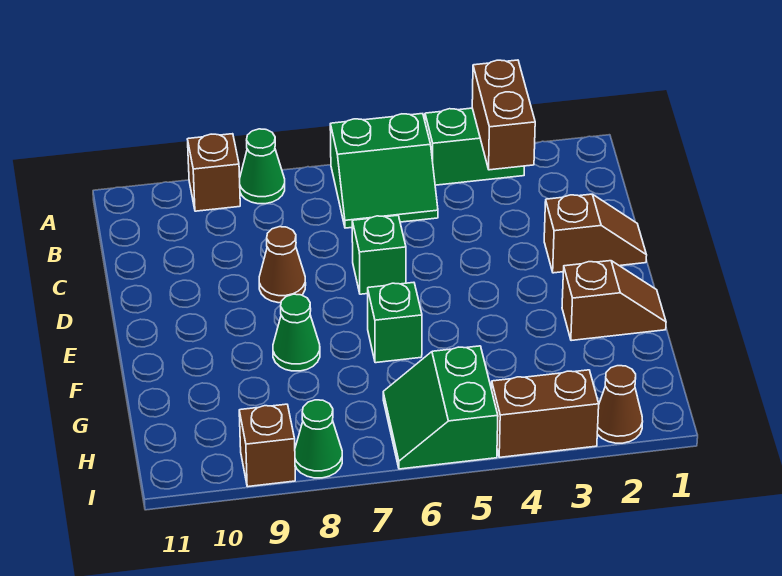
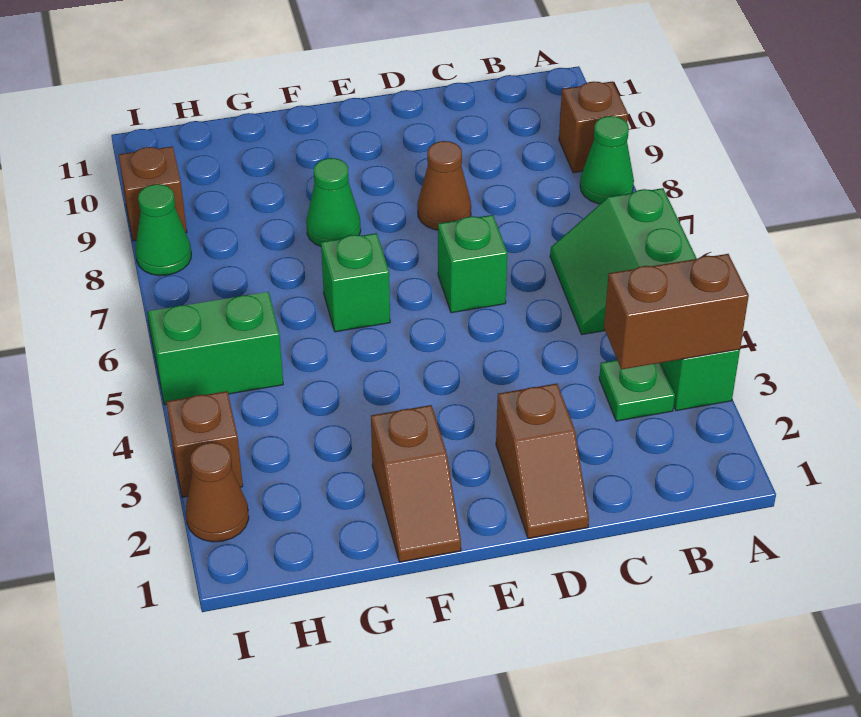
none -> green plate B3 level 1
brown brick I3:I4 level 1 -> brown brick I3 level 1

